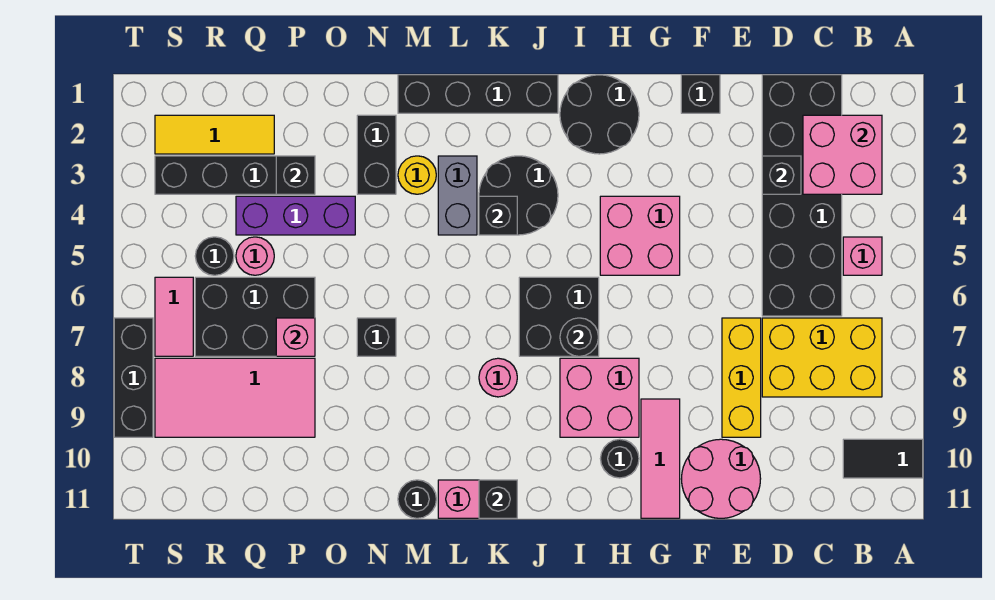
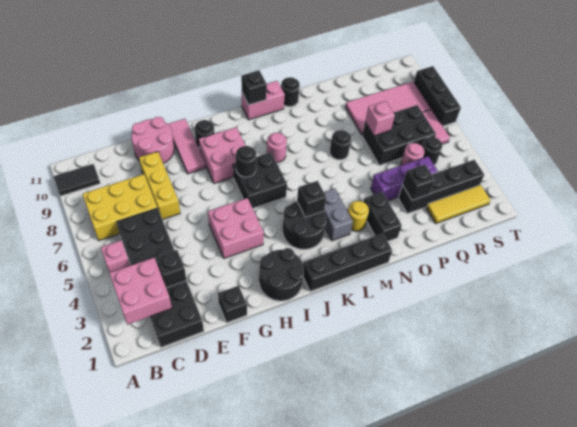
black brick N7 level 1 -> black round brick N7 level 1

